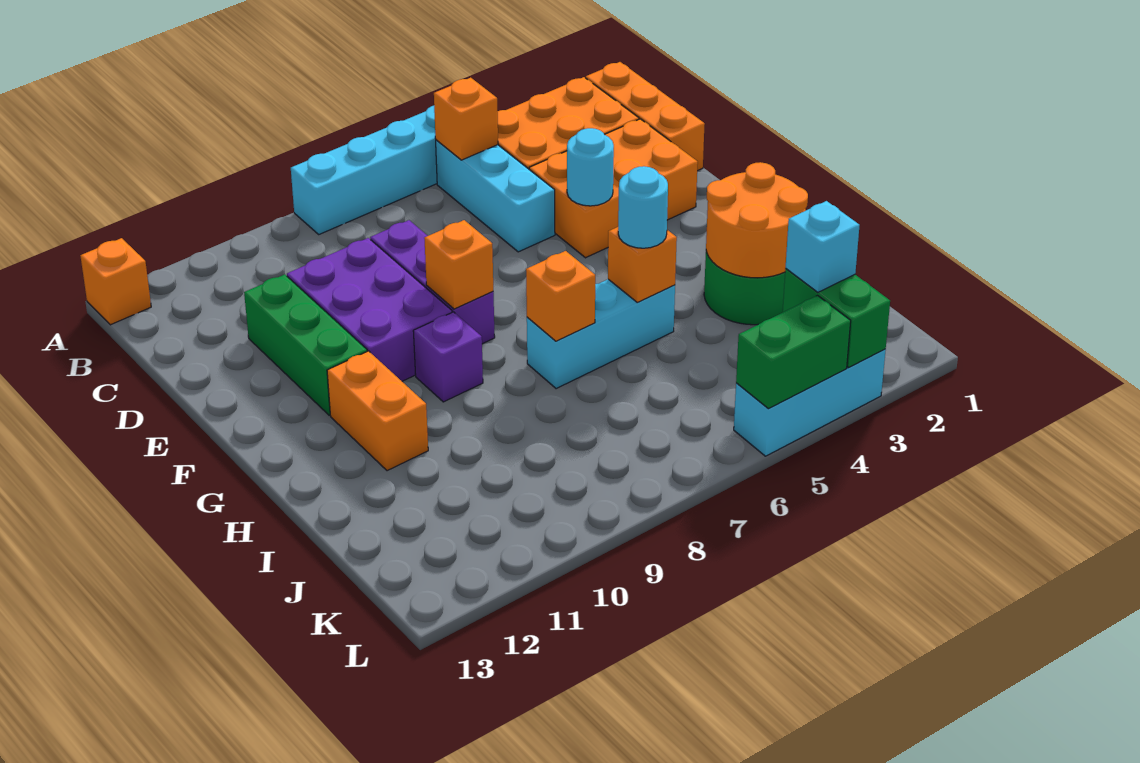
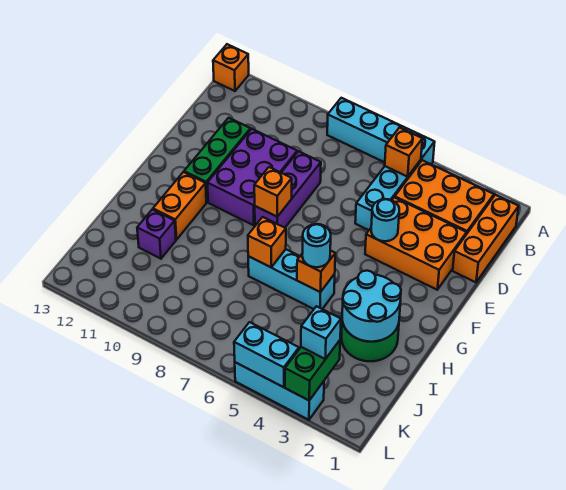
purple brick G9 level 1 -> purple brick I11 level 1
orange round brick H2:I3 level 2 -> cyan round brick H2:I3 level 2
green brick L4:L5 level 2 -> cyan brick L4:L5 level 2

